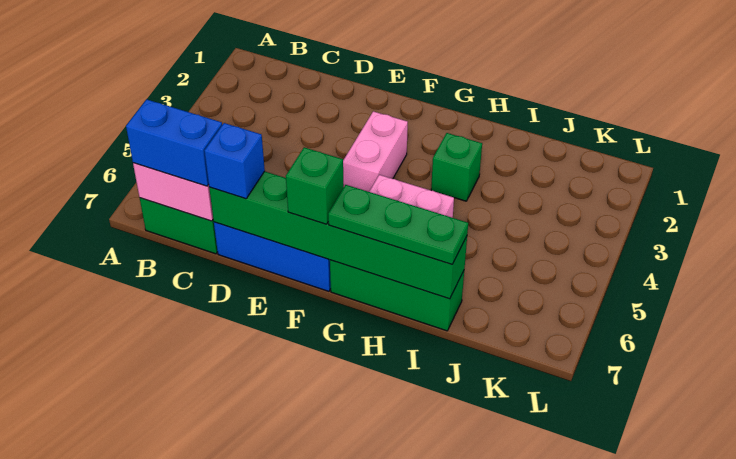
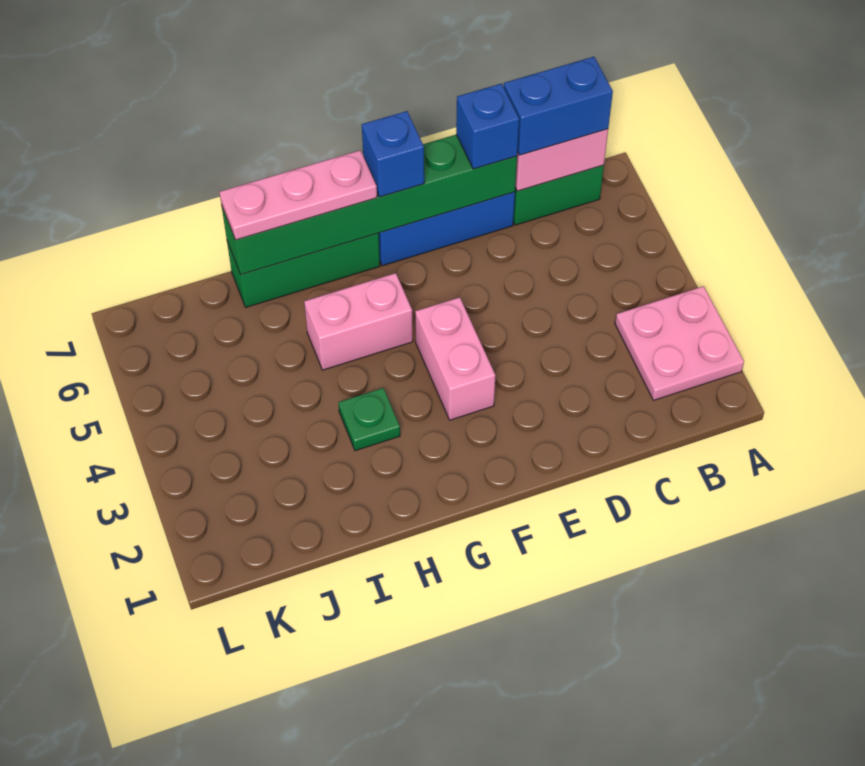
none -> pink plate A2:B3 level 1
green brick F7 level 3 -> blue brick F7 level 3
green plate G7:I7 level 3 -> pink plate G7:I7 level 3
green brick H3 level 1 -> green plate H3 level 1

